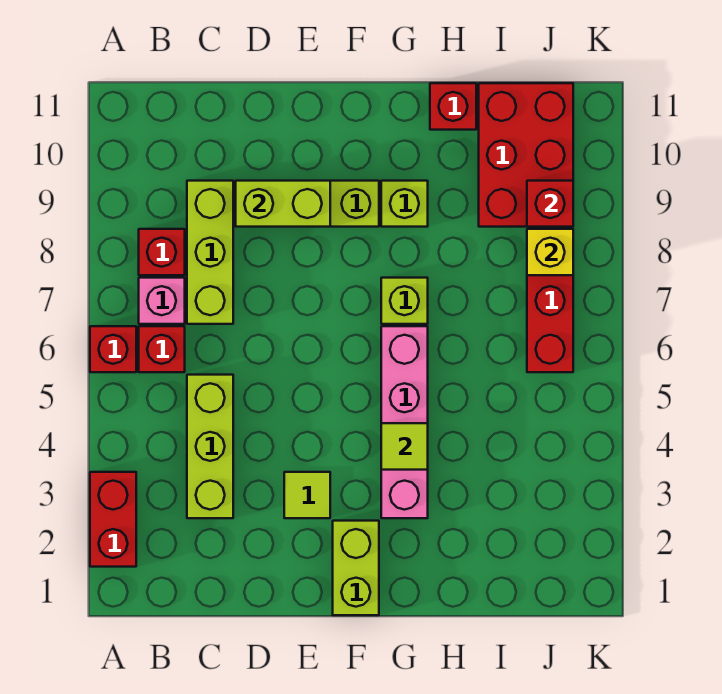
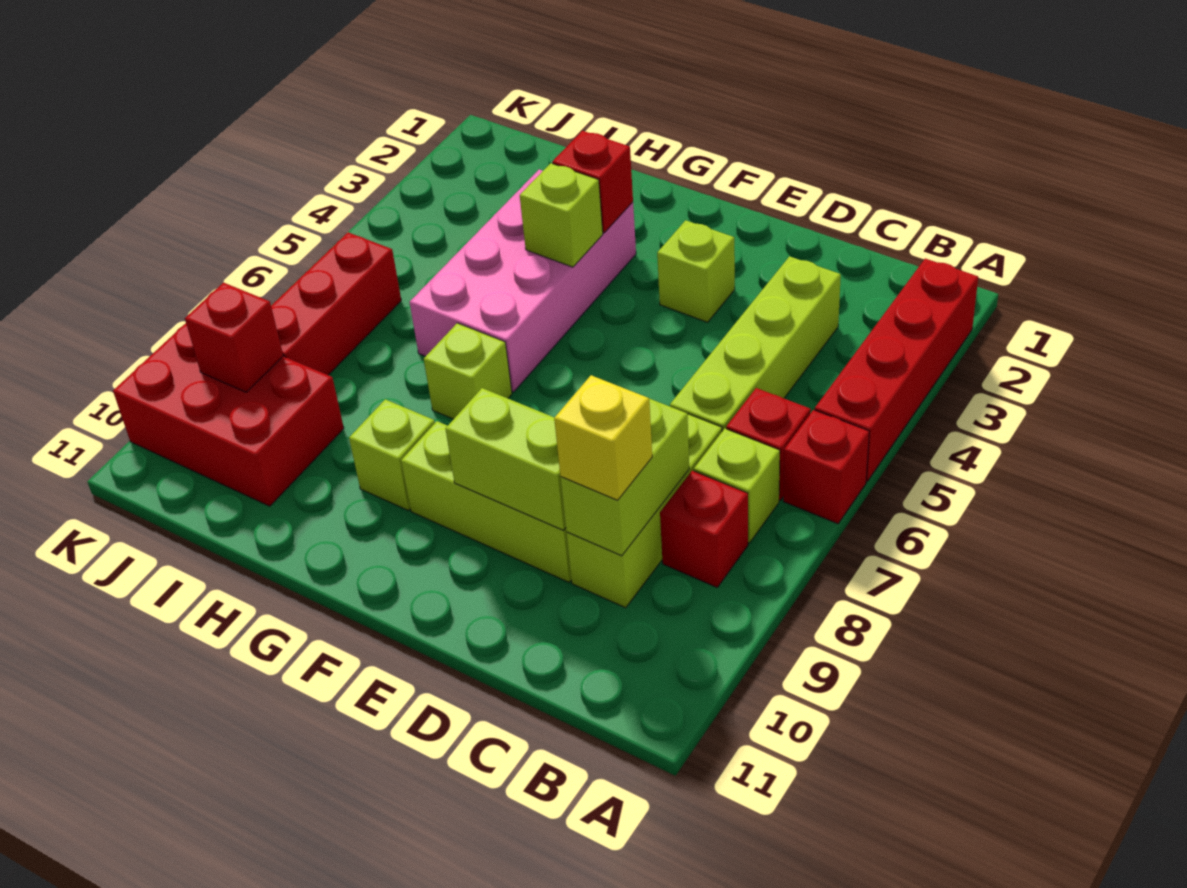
red brick A2:A3 level 1 -> red brick A2:A5 level 1
pink brick B7 level 1 -> lime brick B7 level 1
lime brick C3:C5 level 1 -> lime brick C3:C6 level 1
lime tile E3 level 1 -> lime brick E3 level 1
lime brick F1:F2 level 1 -> lime brick C8:C9 level 2
pink brick G3:G6 level 1 -> pink brick G3:H6 level 1
lime tile G4 level 2 -> lime brick G4 level 2
red brick H11 level 1 -> red brick G3 level 2
red brick I9:J11 level 1 -> red brick I9:K10 level 1
yellow brick J8 level 2 -> yellow brick C9 level 3

